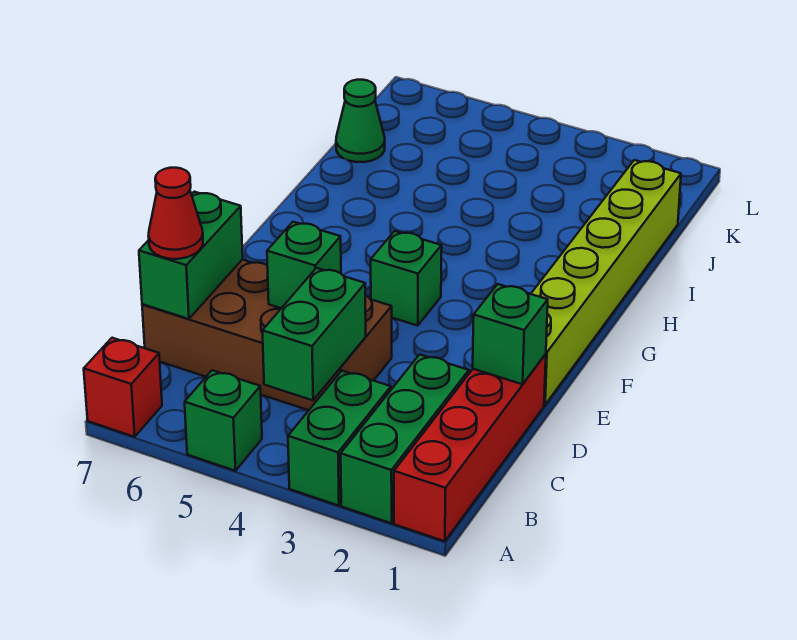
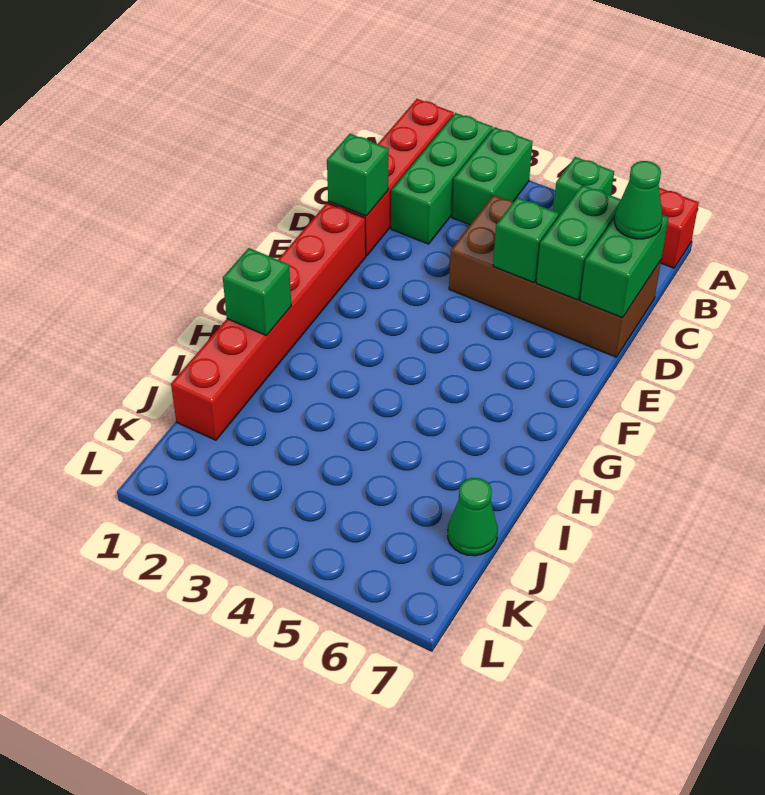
green brick B4:C4 level 2 -> green brick C6:D6 level 2
red cone C7 level 3 -> green cone C7 level 3
lime brick E1:J1 level 1 -> red brick E1:J1 level 1
green brick F4 level 1 -> green brick H1 level 2

